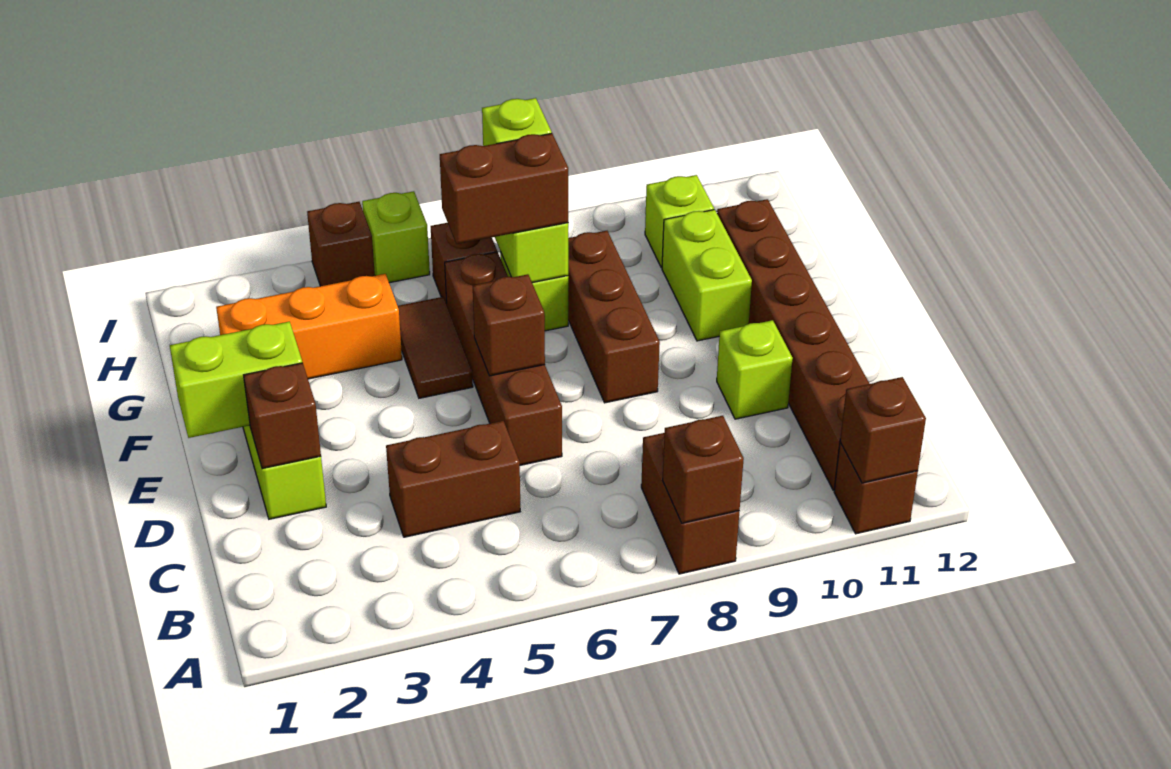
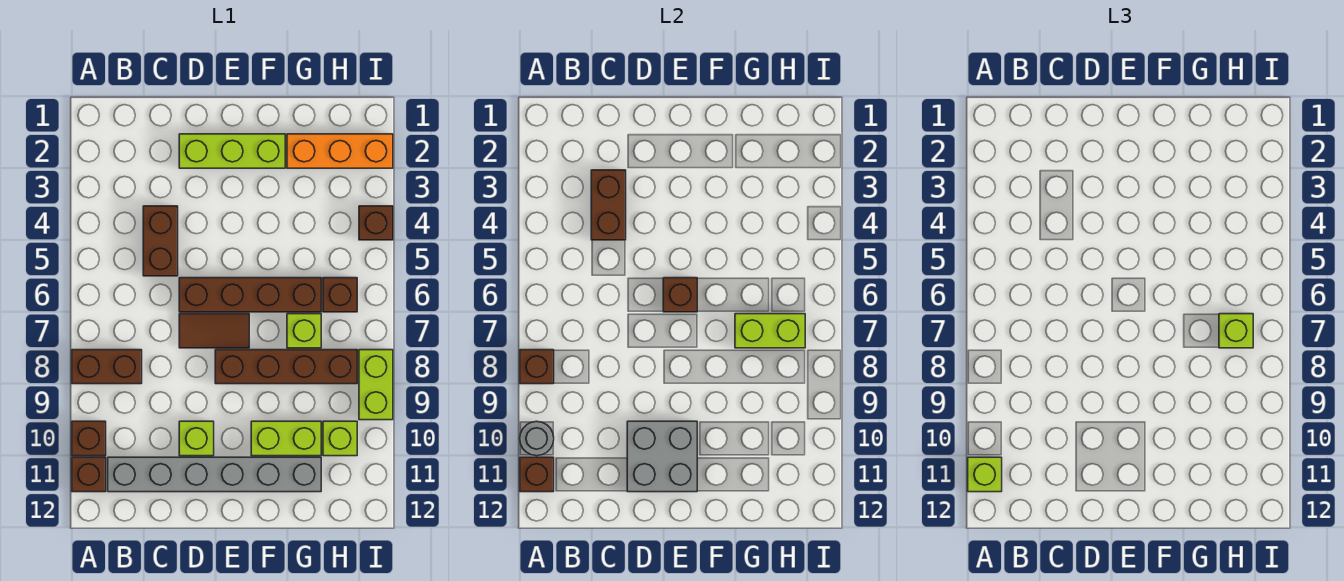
none -> grey round brick A10 level 2
brown brick B11:G11 level 1 -> grey brick B11:G11 level 1
brown brick D2 level 2 -> brown brick A10 level 1
none -> grey brick D10:E11 level 2
lime brick E1:E2 level 2 -> lime brick I8:I9 level 1
brown brick E8:G8 level 1 -> brown brick E8:H8 level 1
brown tile F5:G5 level 1 -> brown tile D7:E7 level 1
orange brick G2:G4 level 1 -> orange brick G2:I2 level 1
brown brick G6:G7 level 3 -> brown brick C3:C4 level 2
lime brick I5 level 1 -> lime brick A11 level 3

